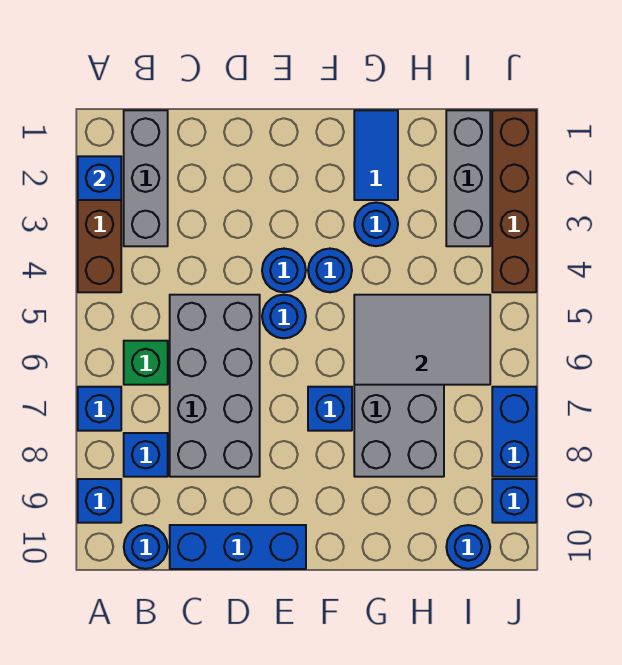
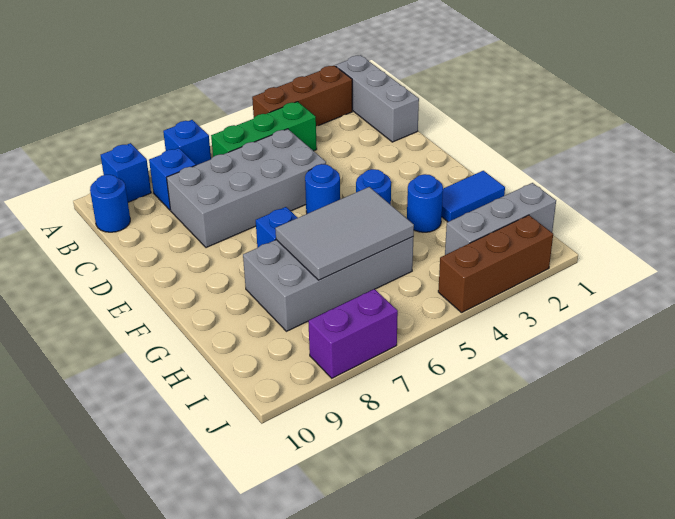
blue brick A2 level 2 -> none
grey brick B1:B3 level 1 -> grey brick A1:C1 level 1
green brick B6 level 1 -> green brick B4:B6 level 1
blue brick C10:E10 level 1 -> none
blue round brick E4 level 1 -> none
grey tile G5:I6 level 2 -> grey tile G5:H7 level 2
blue round brick I10 level 1 -> none
brown brick J1:J4 level 1 -> brown brick J2:J4 level 1
blue brick J7:J8 level 1 -> purple brick J7:J8 level 1
blue brick J9 level 1 -> none

